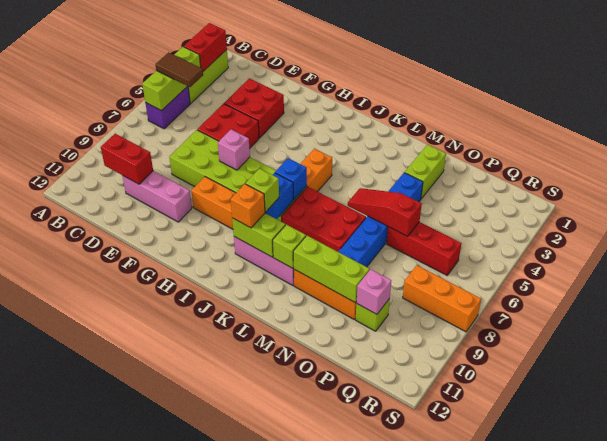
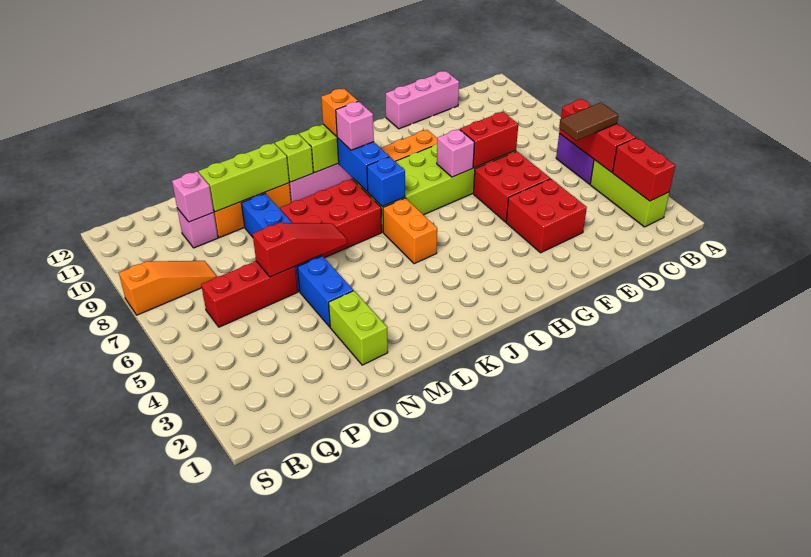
lime brick B4:B6 level 2 -> red brick B4:B6 level 2
red brick C10:D10 level 2 -> red brick E7:F7 level 2
pink brick D10:F10 level 1 -> pink brick D12:F12 level 1
lime brick J9 level 3 -> pink brick J9 level 3
lime brick P10 level 1 -> pink brick P10 level 1
orange brick Q8:S8 level 1 -> orange slope Q8:S8 level 1 top S

